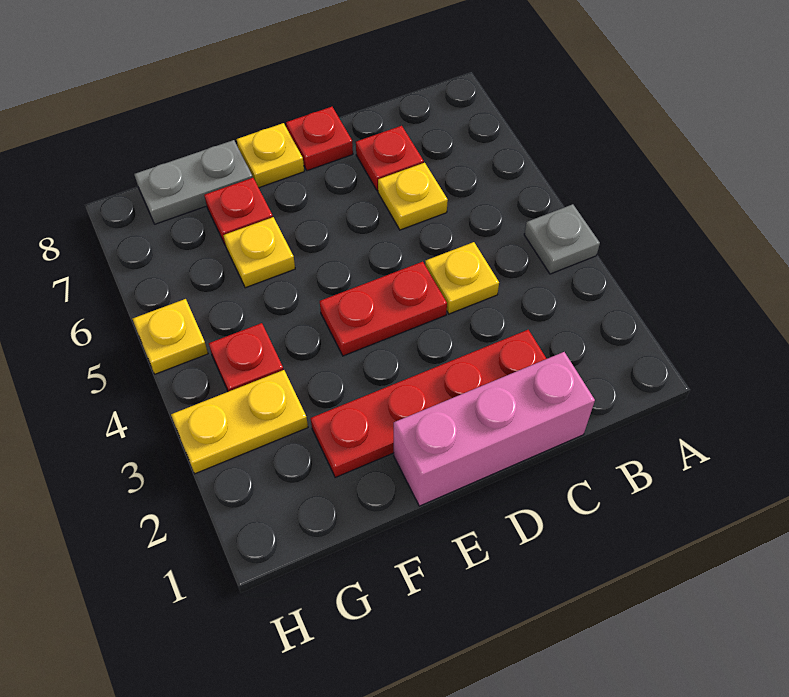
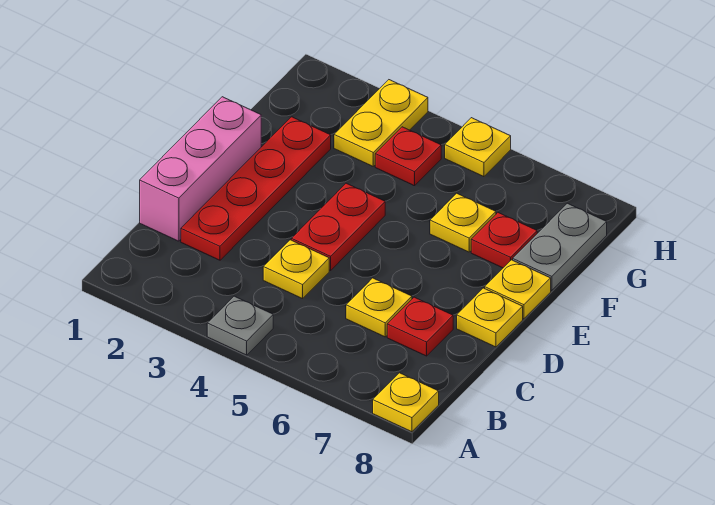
none -> yellow plate A8 level 1
red plate D8 level 1 -> yellow plate D8 level 1

